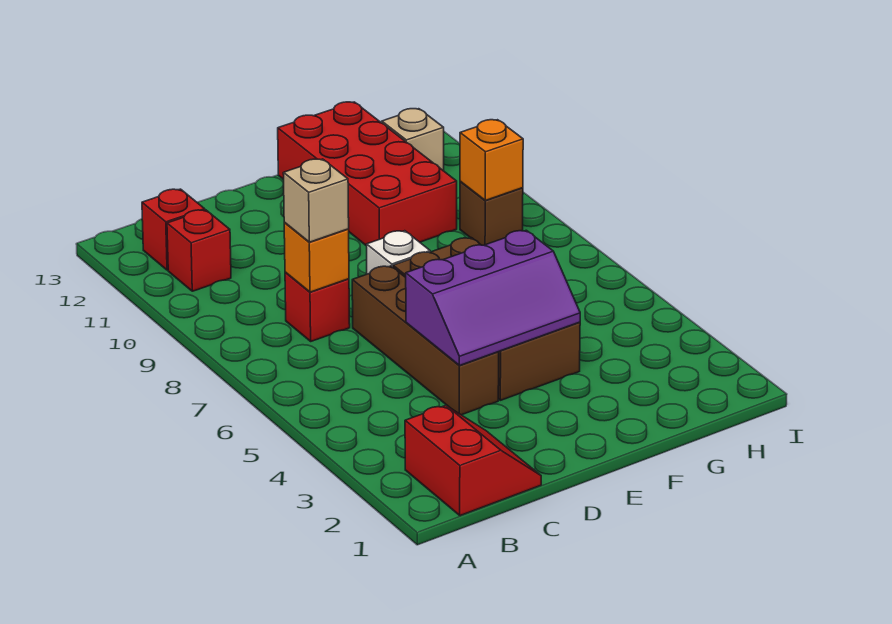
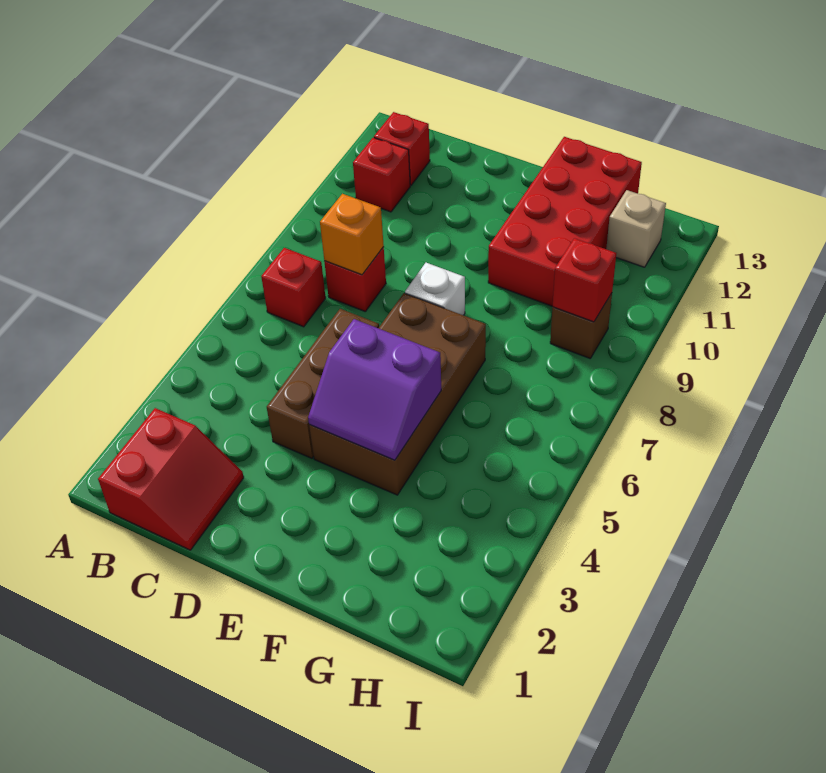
none -> red brick B7 level 1
tan brick C8 level 3 -> none
brown brick D4:D7 level 1 -> brown brick D4:D6 level 1
purple slope D4:F5 level 2 top 5 -> purple slope E4:F5 level 2 top 5
orange brick H9 level 2 -> red brick H9 level 2

